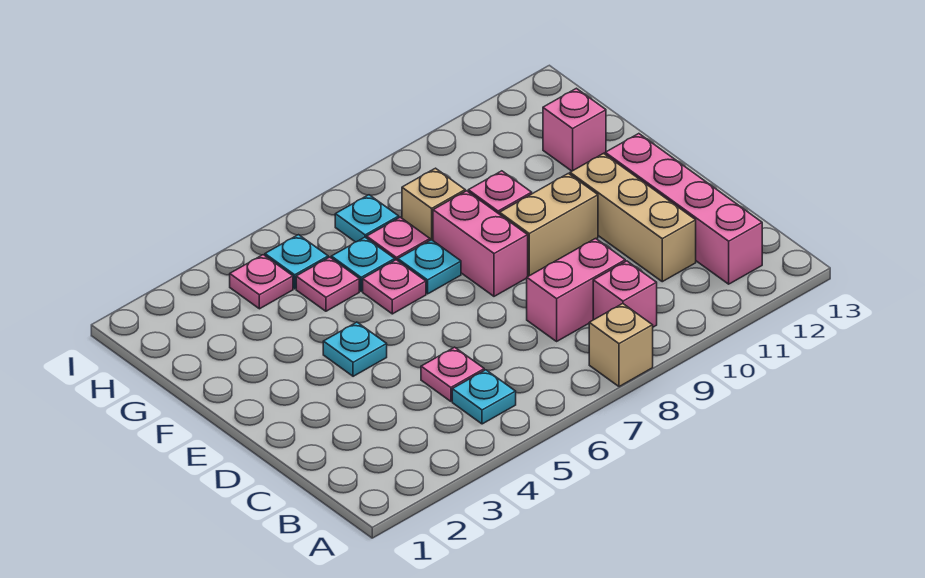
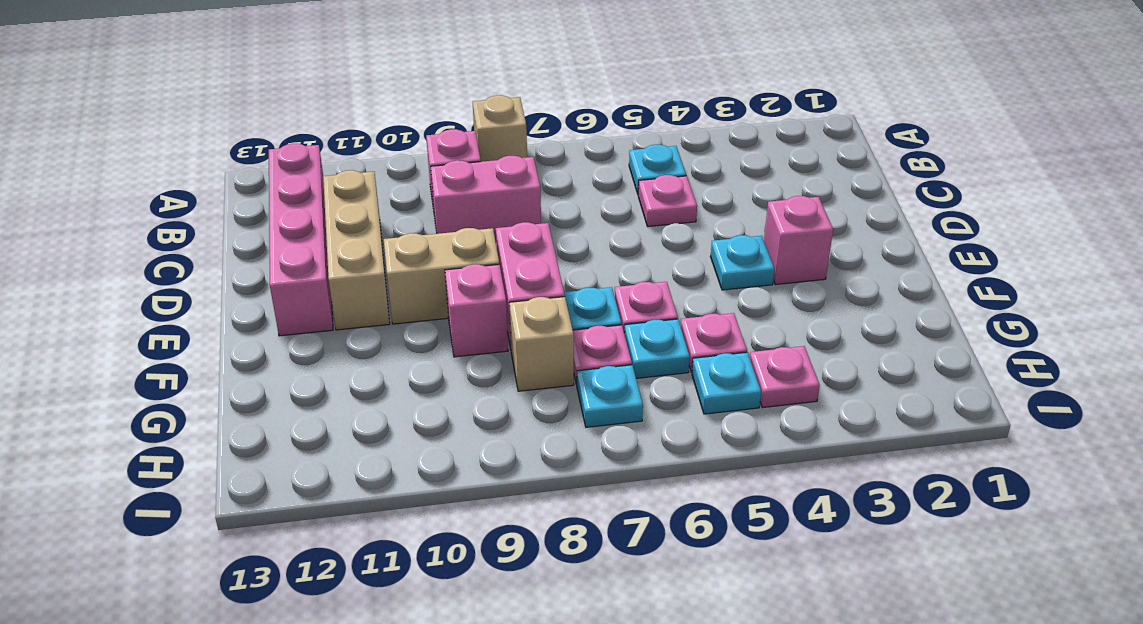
pink brick G12 level 1 -> pink brick E3 level 1

